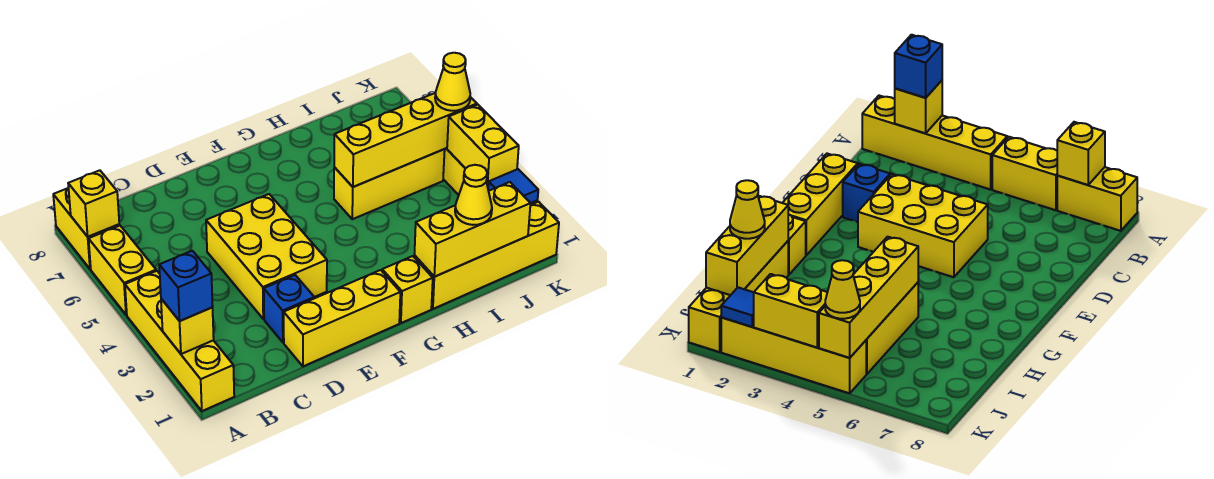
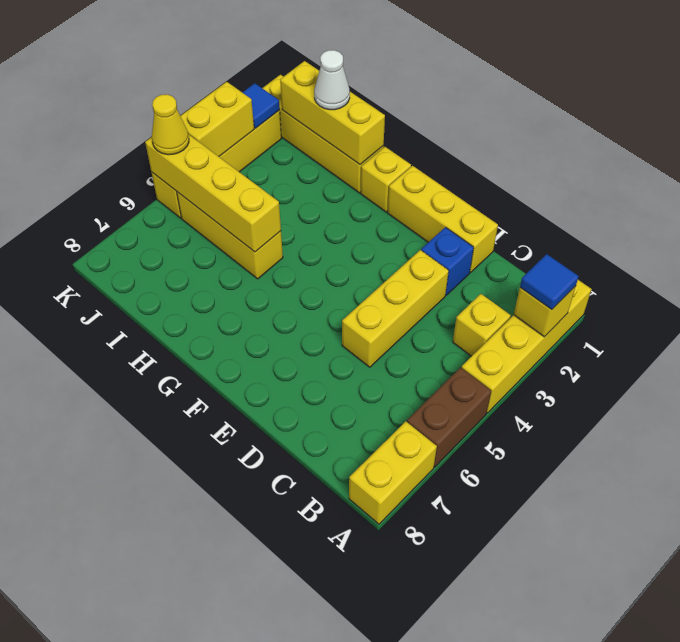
blue brick A2 level 3 -> blue tile A2 level 3
yellow brick A5:A6 level 1 -> brown brick A5:A6 level 1
yellow brick A7 level 2 -> yellow brick B3 level 1
yellow brick D3:E5 level 1 -> yellow brick D3:D5 level 1
yellow cone I1 level 3 -> white cone I1 level 3

